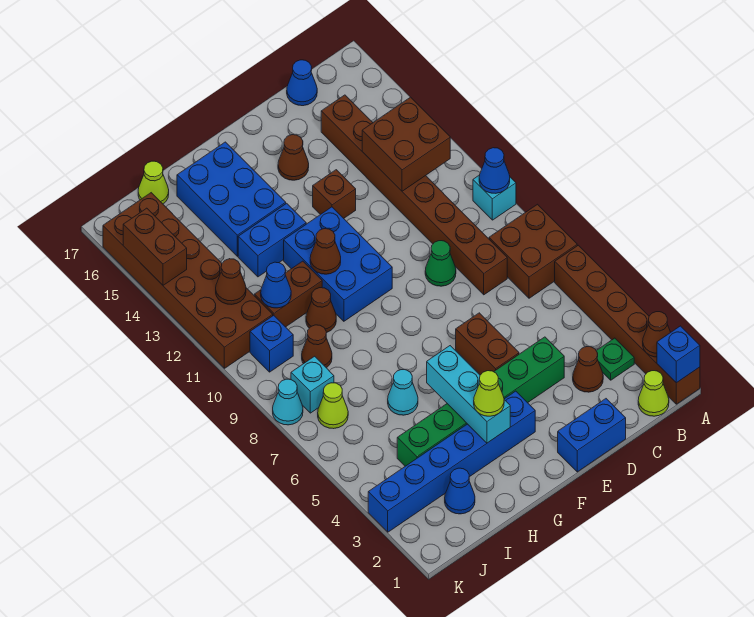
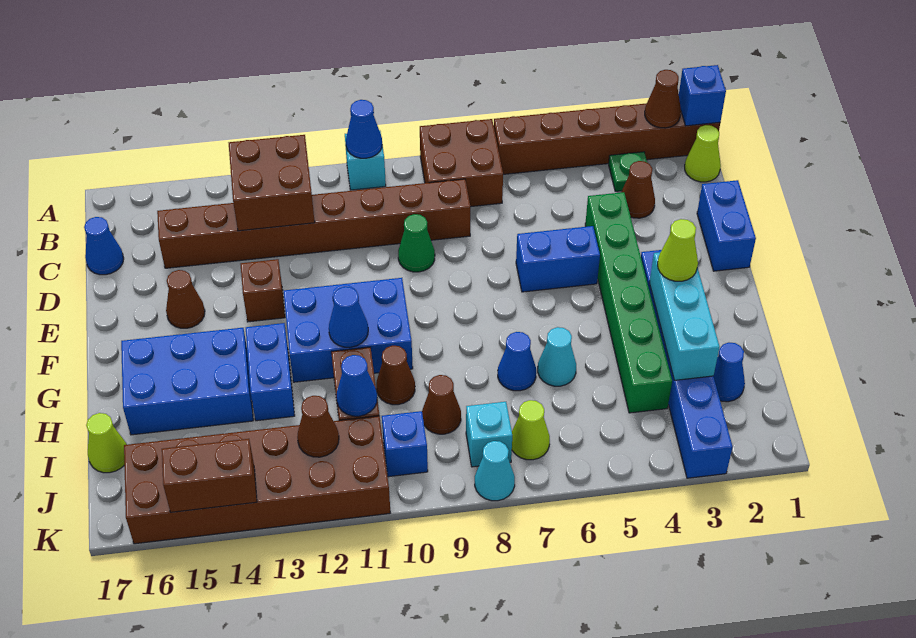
brown brick E5:E6 level 1 -> blue brick E5:E6 level 1
cyan brick G3:G5 level 2 -> cyan brick G3:I3 level 2
brown cone G11 level 2 -> blue cone G11 level 2
none -> blue cone H7 level 1

